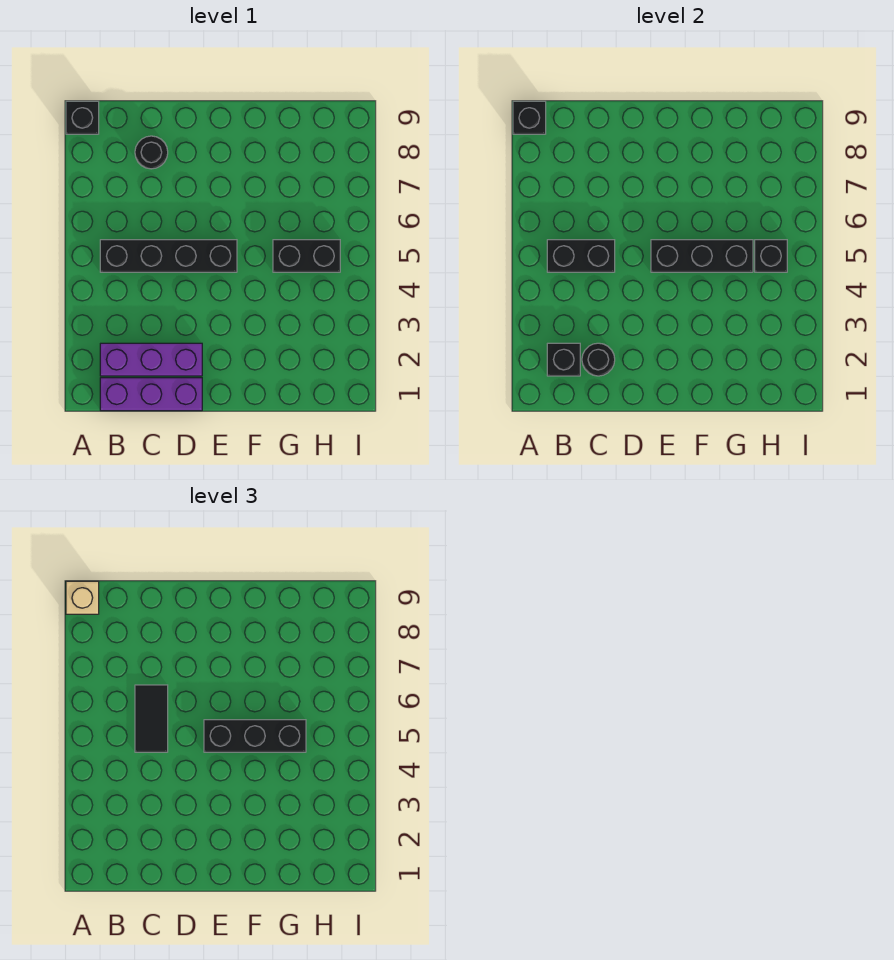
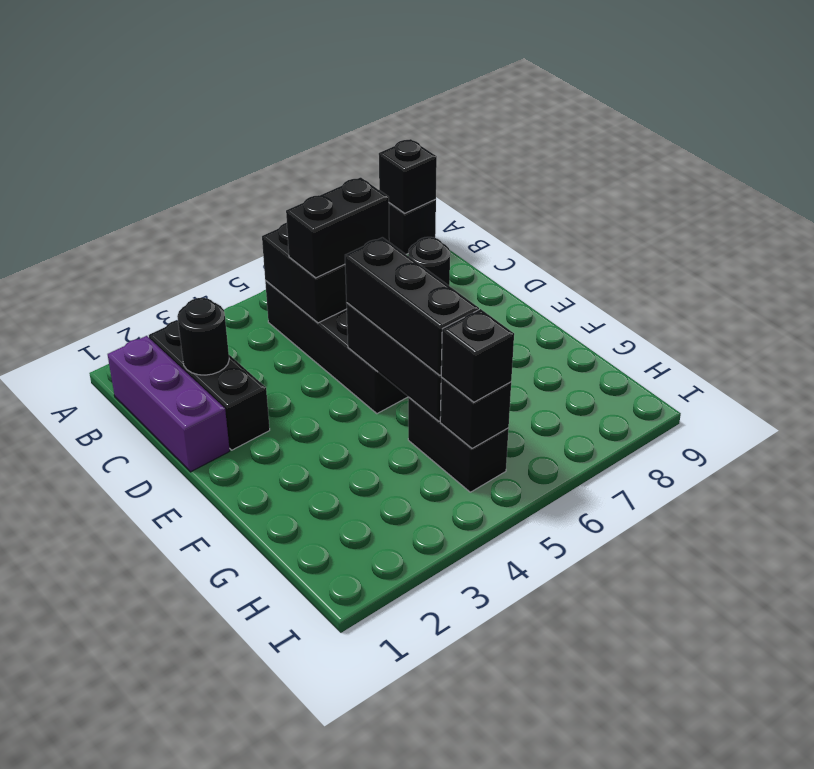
tan brick A9 level 3 -> none
purple brick B2:D2 level 1 -> black brick B2:D2 level 1
black brick B2 level 2 -> black brick H5 level 3
black tile C5:C6 level 3 -> black brick C5:C6 level 3

